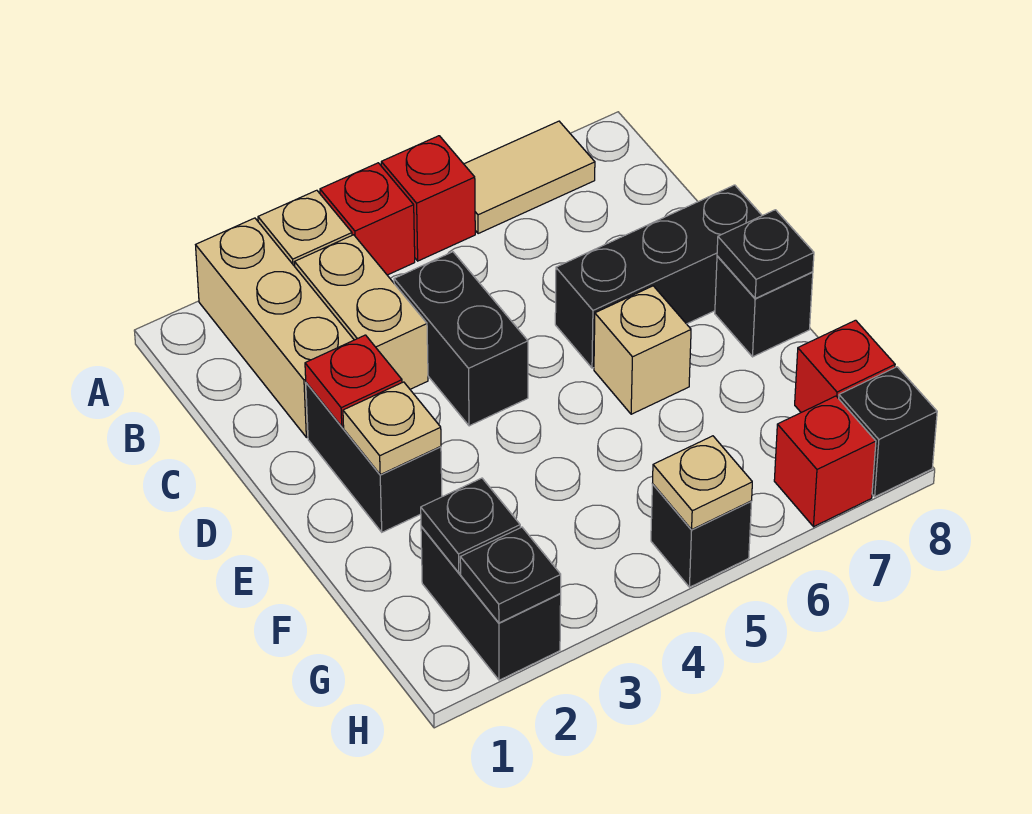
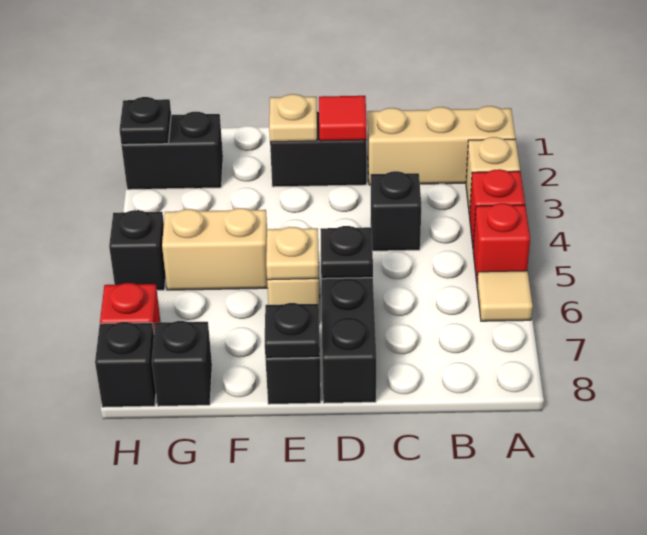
tan tile A6:A7 level 1 -> tan tile A6 level 1
tan brick B3:C3 level 1 -> tan brick F5:G5 level 1
black brick C4:D4 level 1 -> black brick C4 level 1
red plate D2 level 2 -> red tile D2 level 2
black plate G2 level 2 -> black plate D6 level 2
red brick G8 level 1 -> black brick G8 level 1
tan plate H5 level 2 -> tan plate E6 level 2

